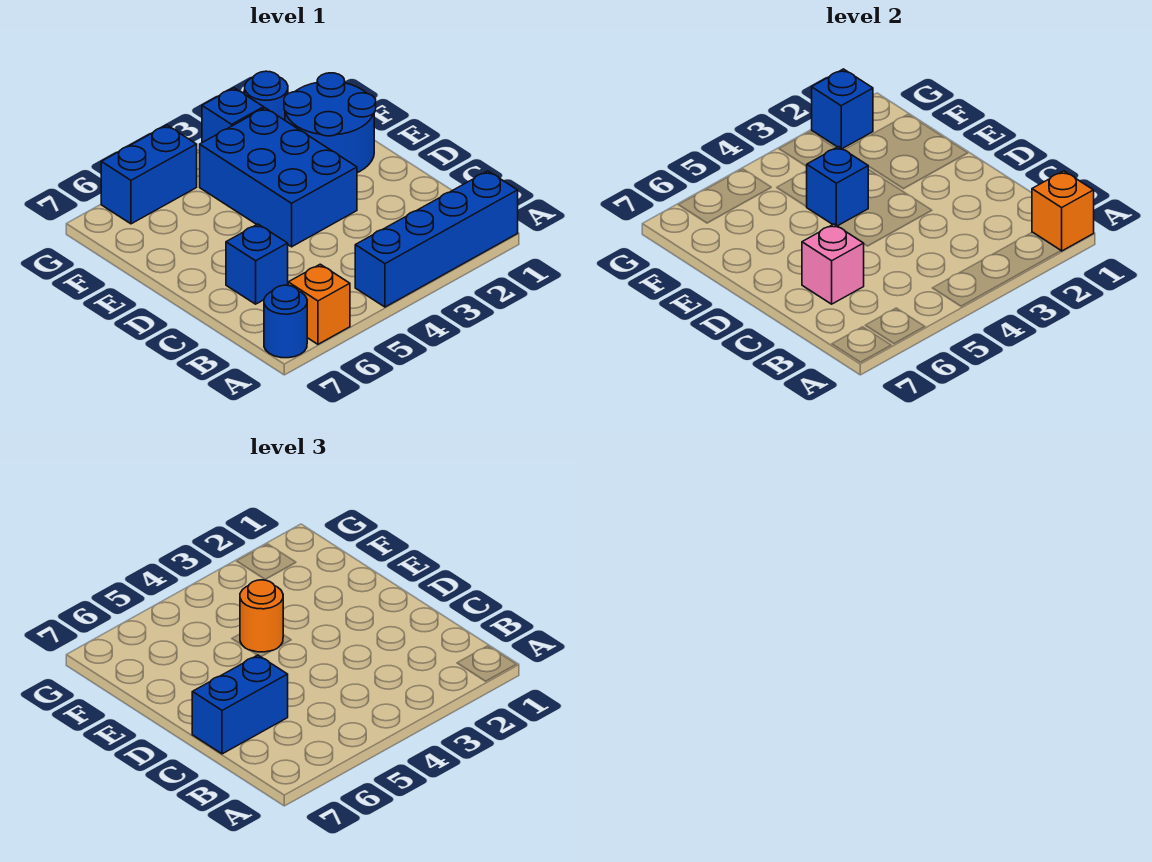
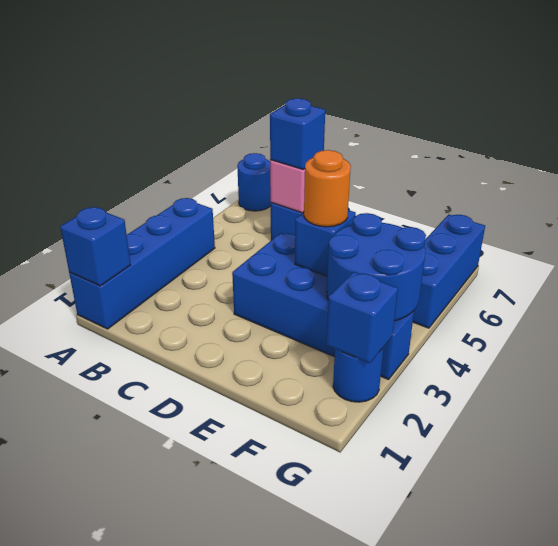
orange brick A1 level 2 -> blue brick A1 level 2
orange brick A6 level 1 -> none
blue brick C6:C7 level 3 -> blue brick C6 level 3
blue round brick E1:F2 level 1 -> blue round brick F3:G4 level 2
blue brick G5:G6 level 1 -> blue brick G5:G7 level 1

